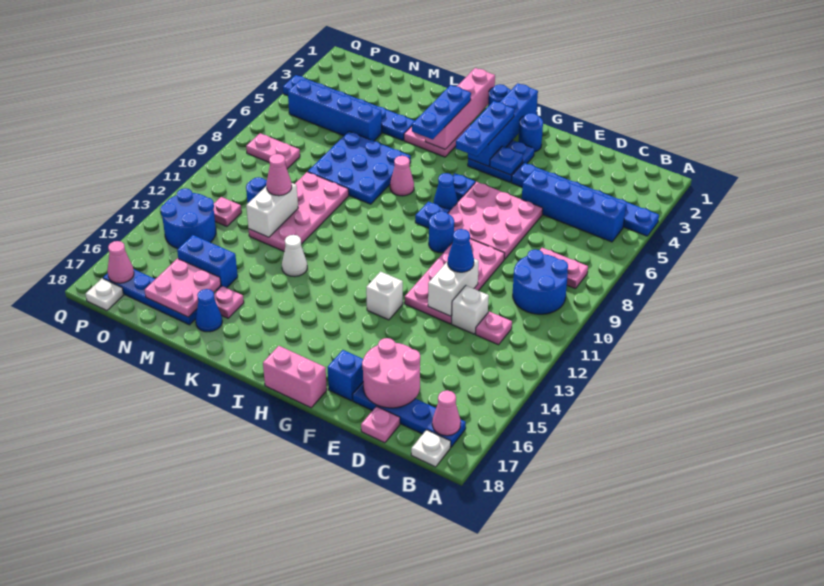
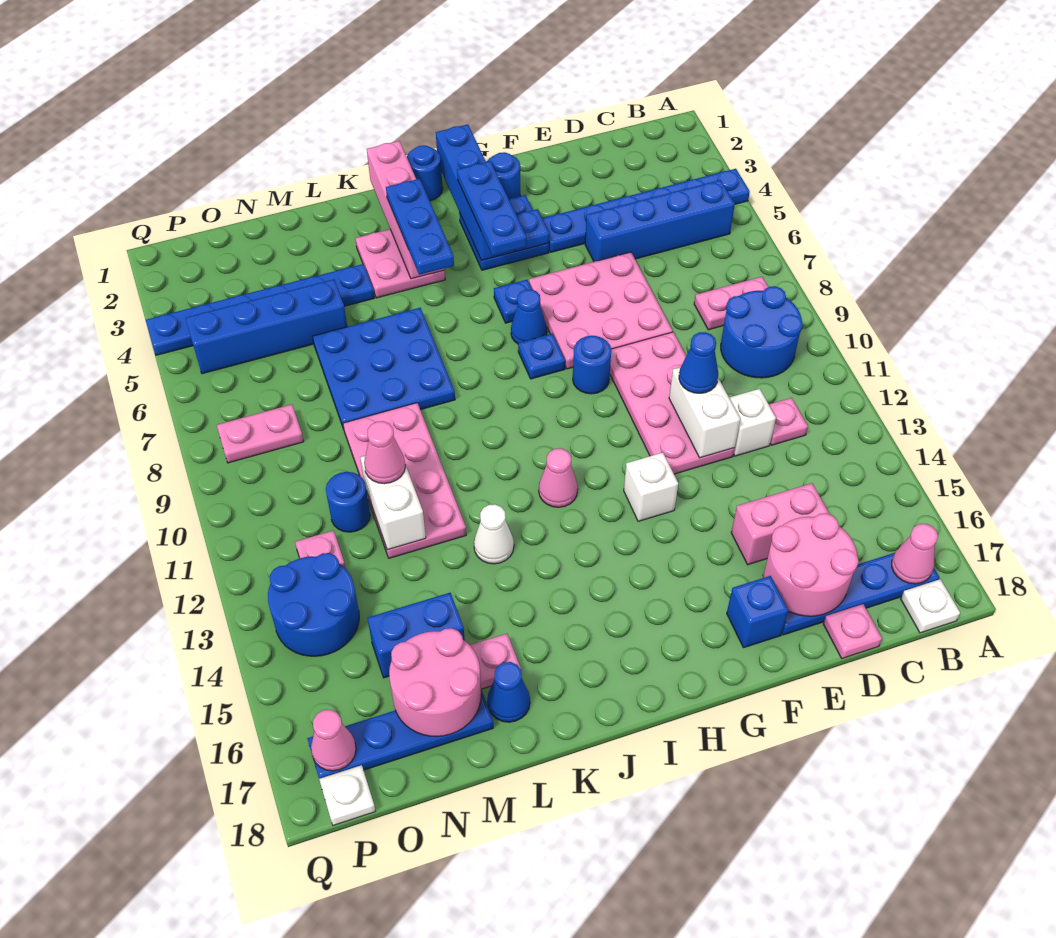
pink brick G18:H18 level 1 -> pink brick D15:E15 level 1
pink cone J7 level 1 -> pink cone I12 level 1
pink plate M16:N17 level 2 -> pink round brick M16:N17 level 2

